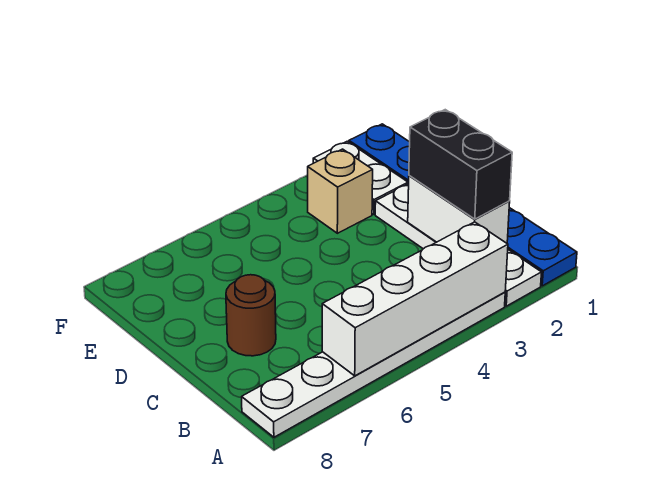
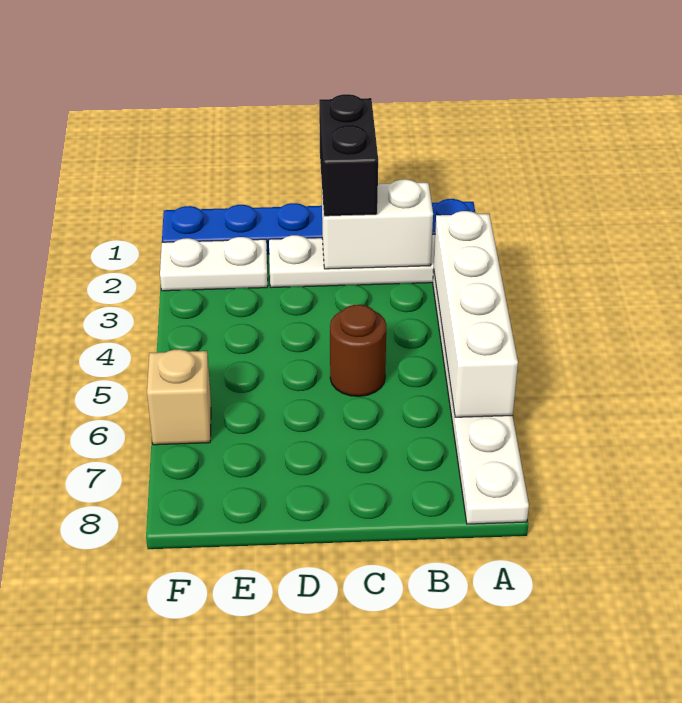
black brick B2:C2 level 3 -> black brick C1:C2 level 3
brown round brick C7 level 1 -> brown round brick C5 level 1
tan brick E3 level 1 -> tan brick F6 level 1

